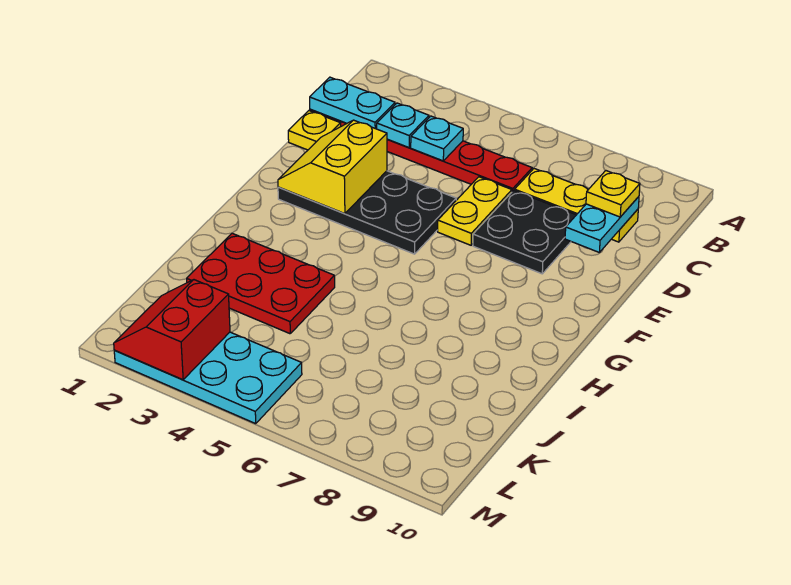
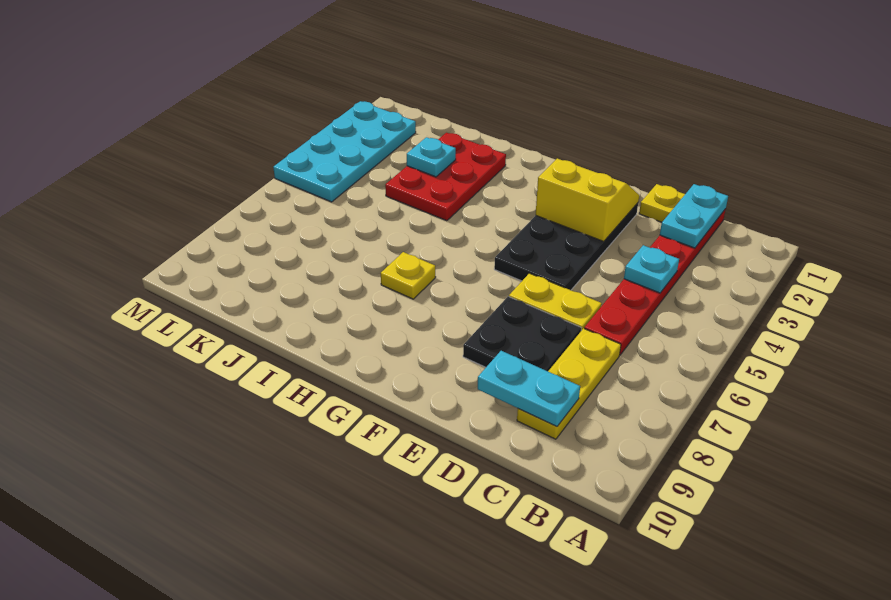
cyan plate C3 level 2 -> cyan plate J3 level 2
yellow plate C9 level 3 -> yellow plate H7 level 1
red slope L2:M3 level 2 top 3 -> none

